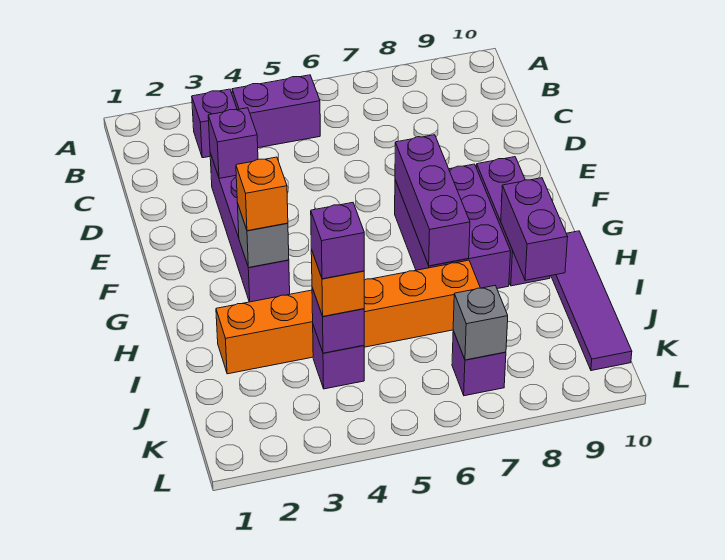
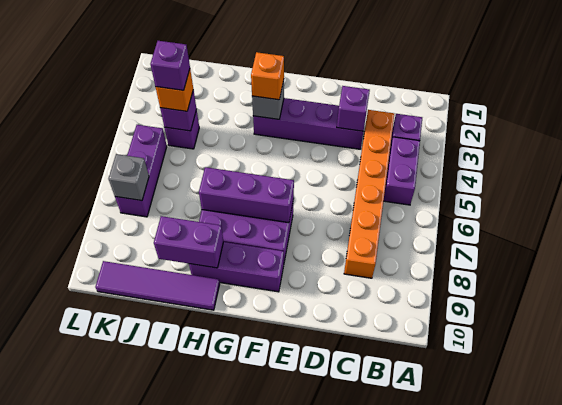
orange brick I2:I7 level 1 -> orange brick C3:C8 level 1
purple brick K7 level 1 -> purple brick K5:K7 level 1

